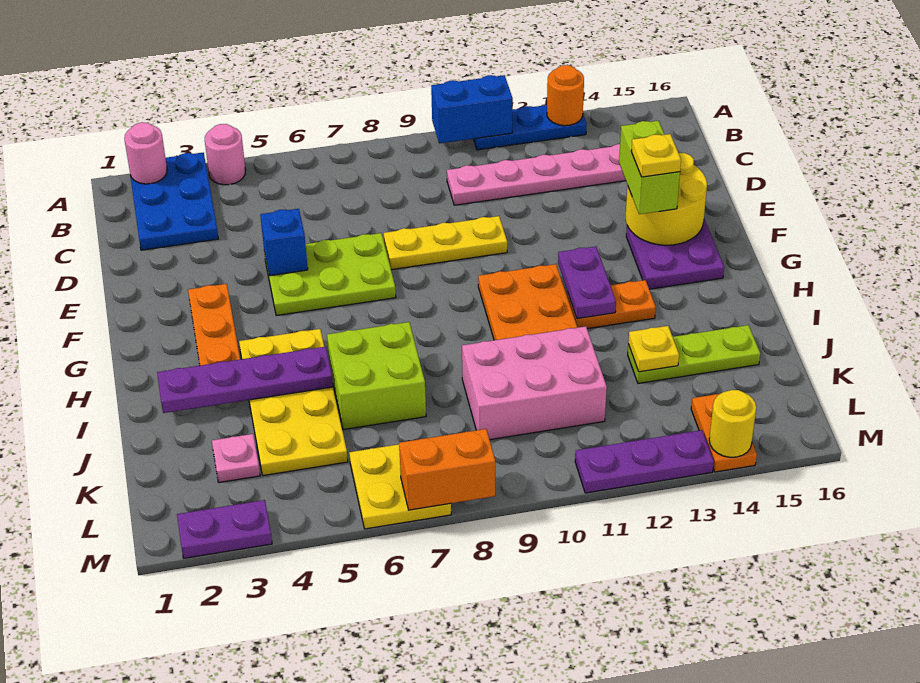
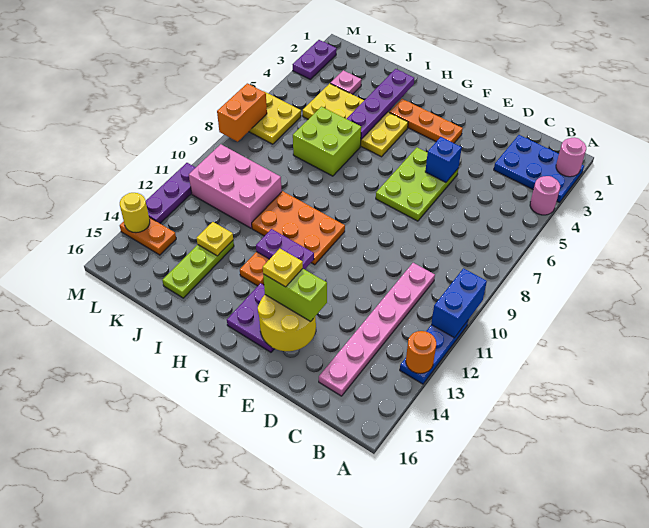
yellow plate E8:E10 level 1 -> none
pink brick J9:K11 level 1 -> pink brick J10:L11 level 1

